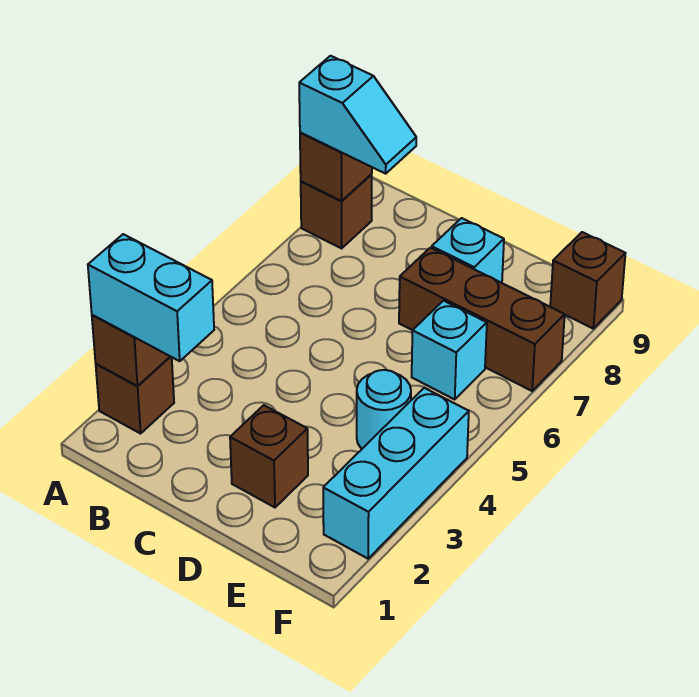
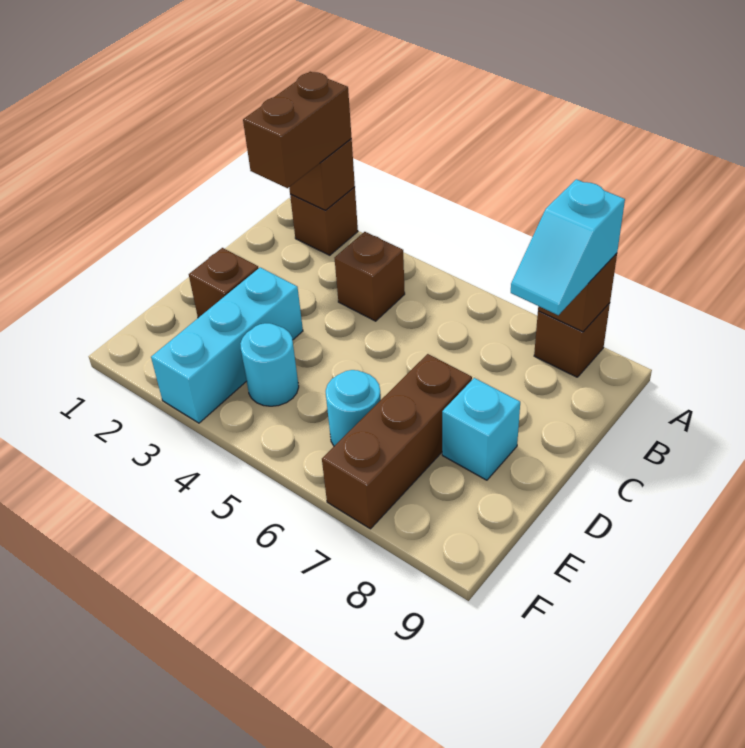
cyan brick A2:B2 level 3 -> brown brick A2:B2 level 3
cyan brick E6 level 1 -> cyan round brick E6 level 1
cyan brick F2:F4 level 1 -> cyan brick D3:F3 level 1
brown brick F9 level 1 -> brown brick B4 level 1

